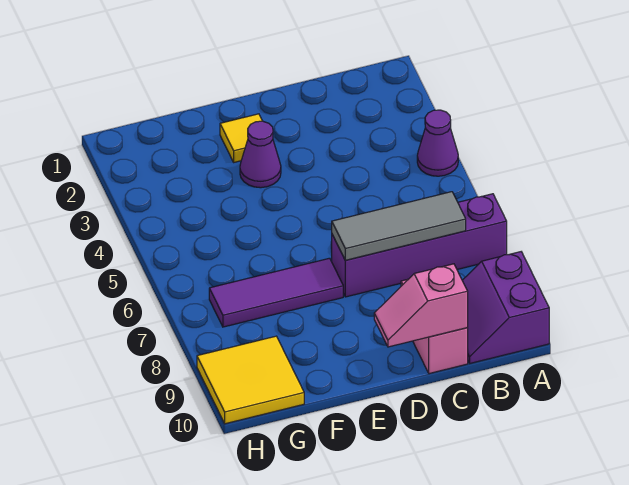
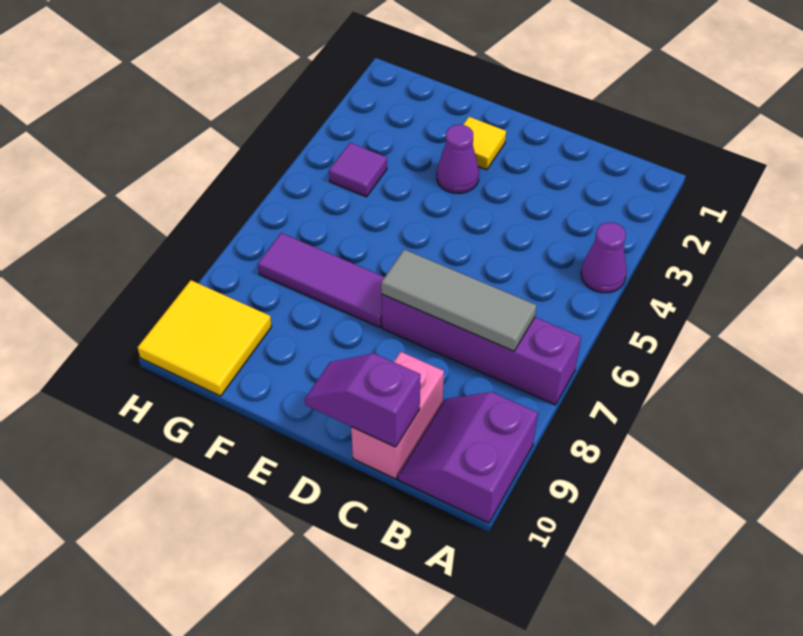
pink slope C10:D10 level 2 top C -> purple slope C10:D10 level 2 top C
none -> purple tile G4 level 1

